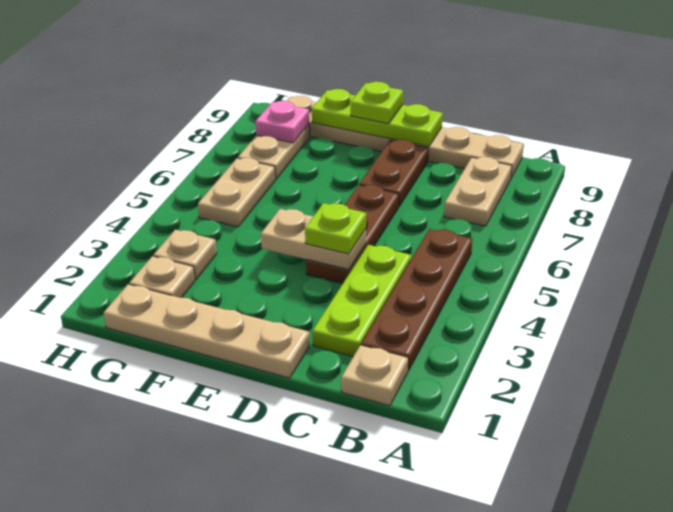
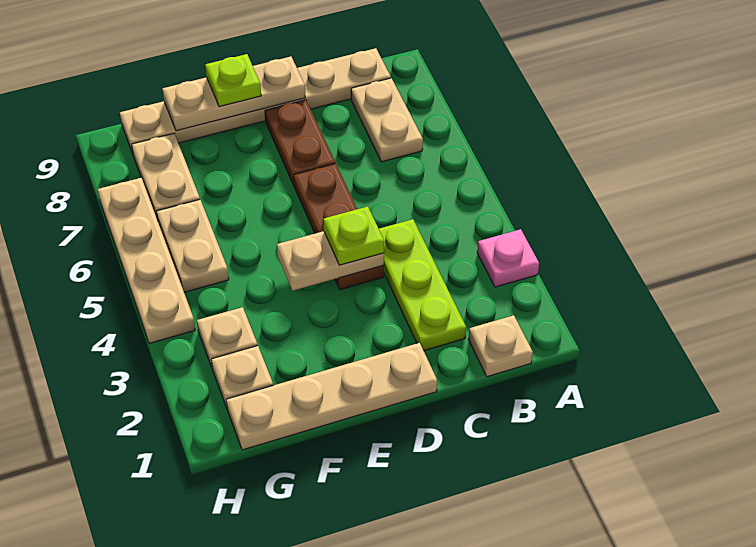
brown plate B2:B5 level 1 -> none
lime plate D9:F9 level 2 -> tan plate D9:F9 level 2
pink plate G8 level 2 -> pink plate A3 level 1
none -> tan plate H4:H7 level 1

